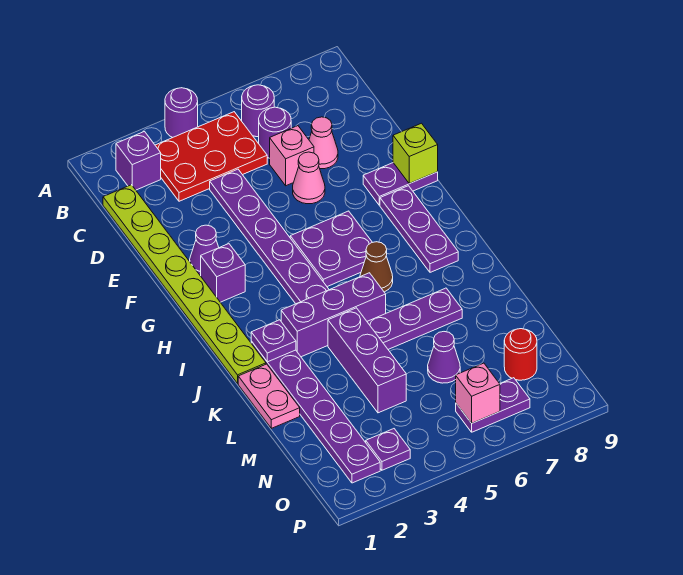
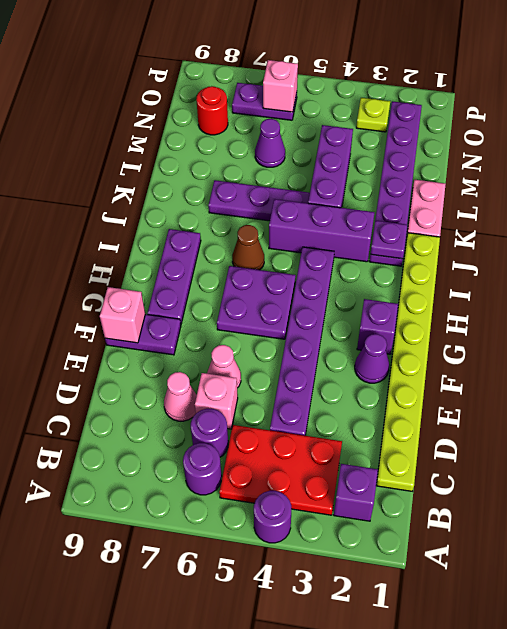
lime brick F9 level 2 -> pink brick F9 level 2
purple plate O3 level 1 -> lime plate O3 level 1

